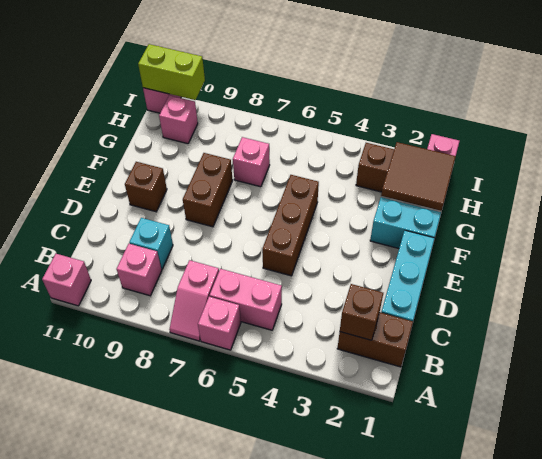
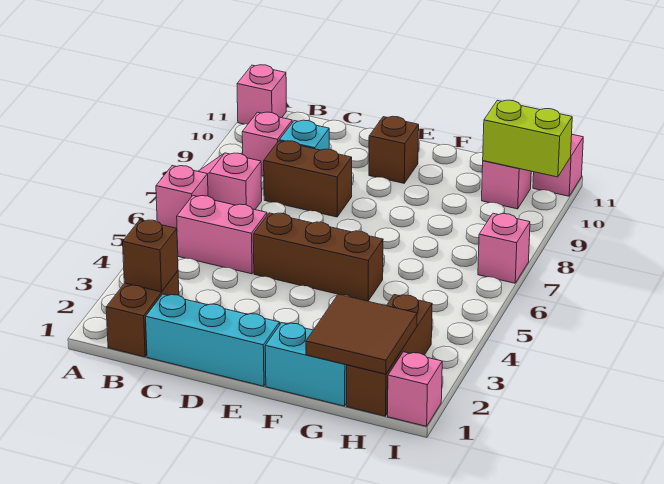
pink brick B5:B6 level 1 -> pink brick B5:C5 level 1
brown brick E8:F8 level 1 -> brown brick C8:D8 level 1
cyan brick F1:F2 level 1 -> cyan brick F1:G1 level 1
pink brick G7 level 1 -> pink brick I7 level 1
lime brick I10:I11 level 2 -> lime brick H10:I10 level 2

